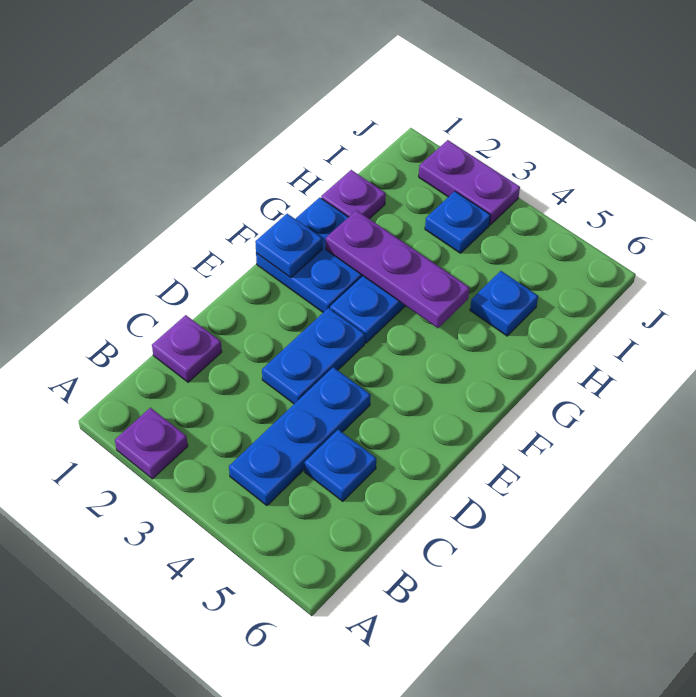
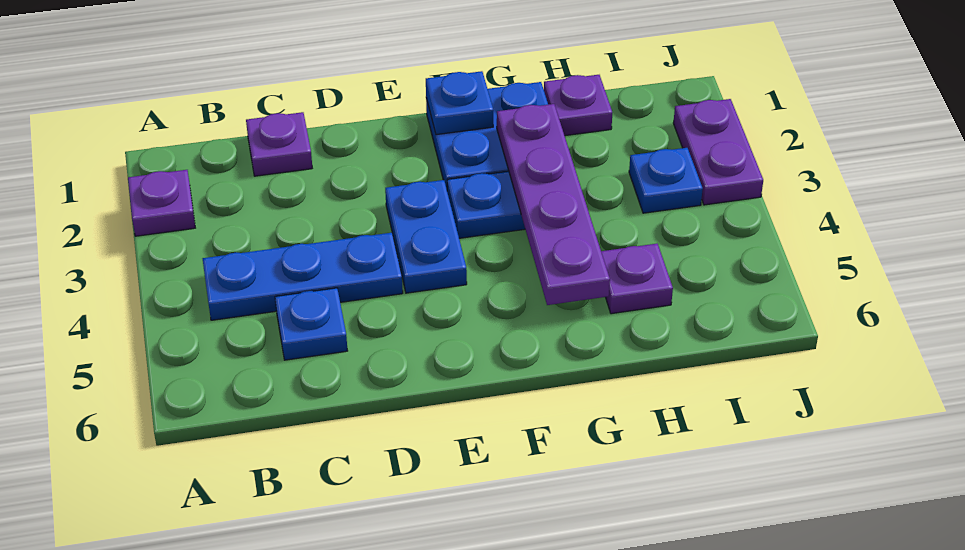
blue plate D3:E3 level 1 -> blue plate E3:E4 level 1
purple plate G2:G4 level 2 -> purple plate G2:G5 level 2
blue plate H5 level 1 -> purple plate H5 level 1

